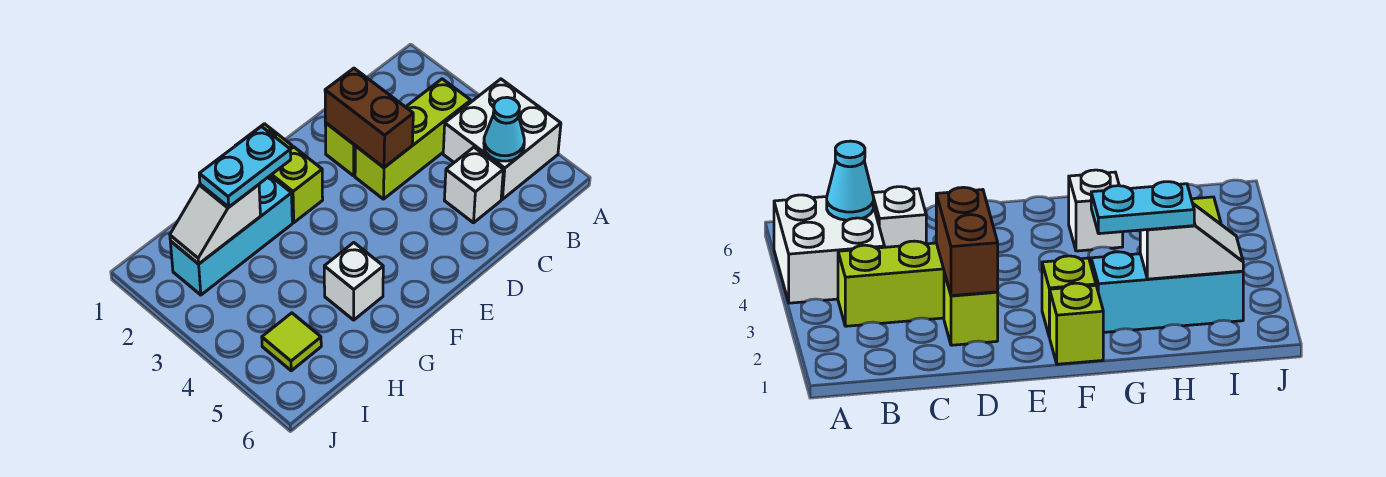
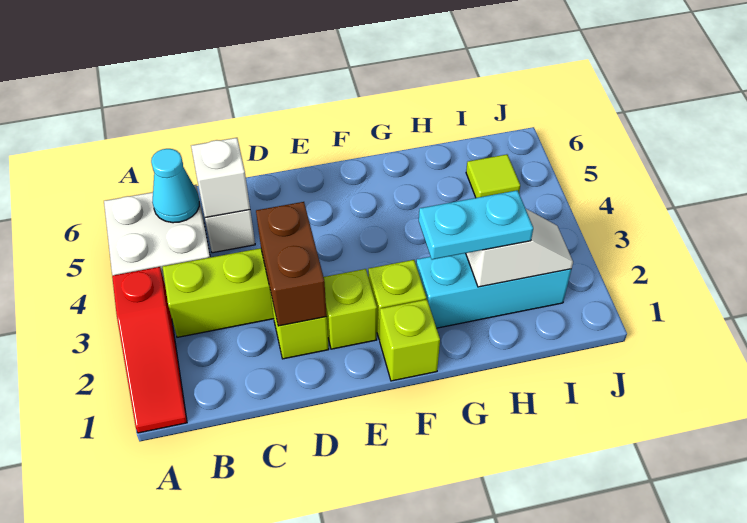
none -> red slope A1:A3 level 1 top 3
none -> lime brick E2 level 1
white brick G5 level 1 -> white brick C5 level 2

